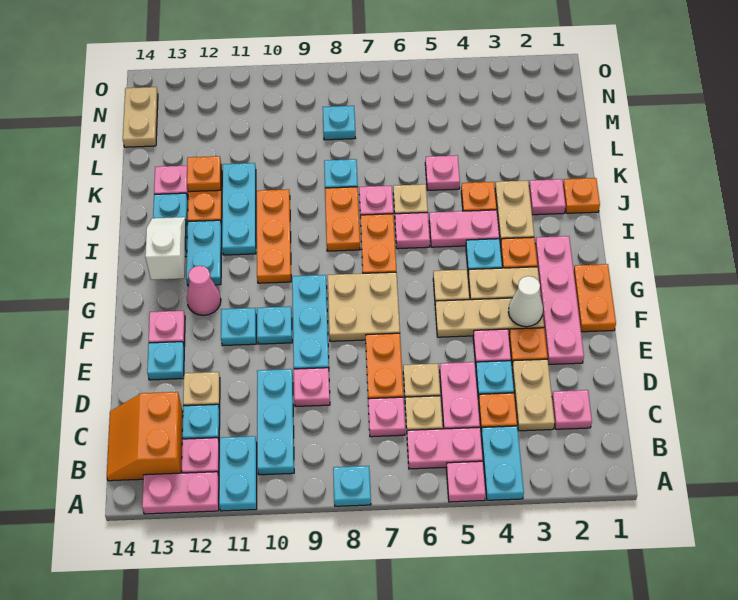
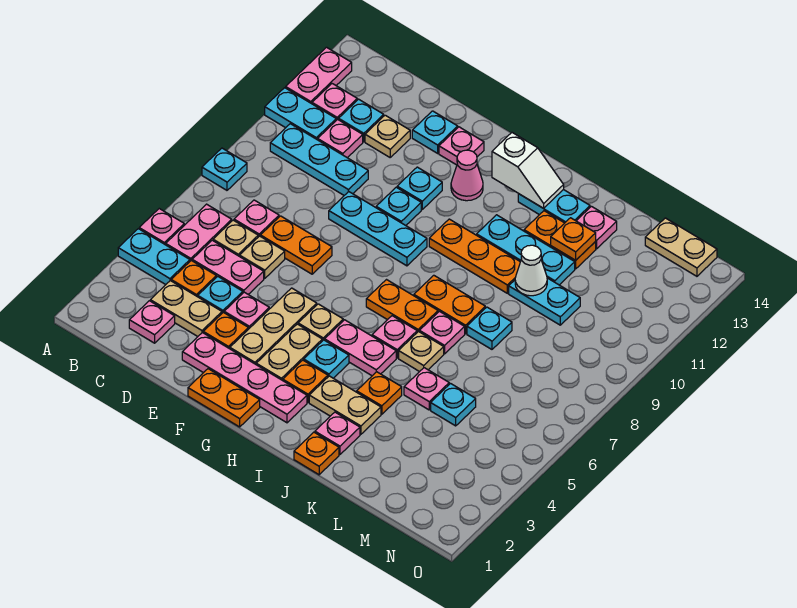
orange slope B13:C14 level 1 top 13 -> none
pink plate D9 level 1 -> pink plate C11 level 1
white cone F3 level 2 -> white cone K10 level 2
tan plate F7:G8 level 1 -> none
cyan plate H12:I12 level 1 -> cyan plate K10:L10 level 1
pink plate I4:I5 level 1 -> pink plate H5:I5 level 1
cyan plate M8 level 1 -> cyan plate L5 level 1

